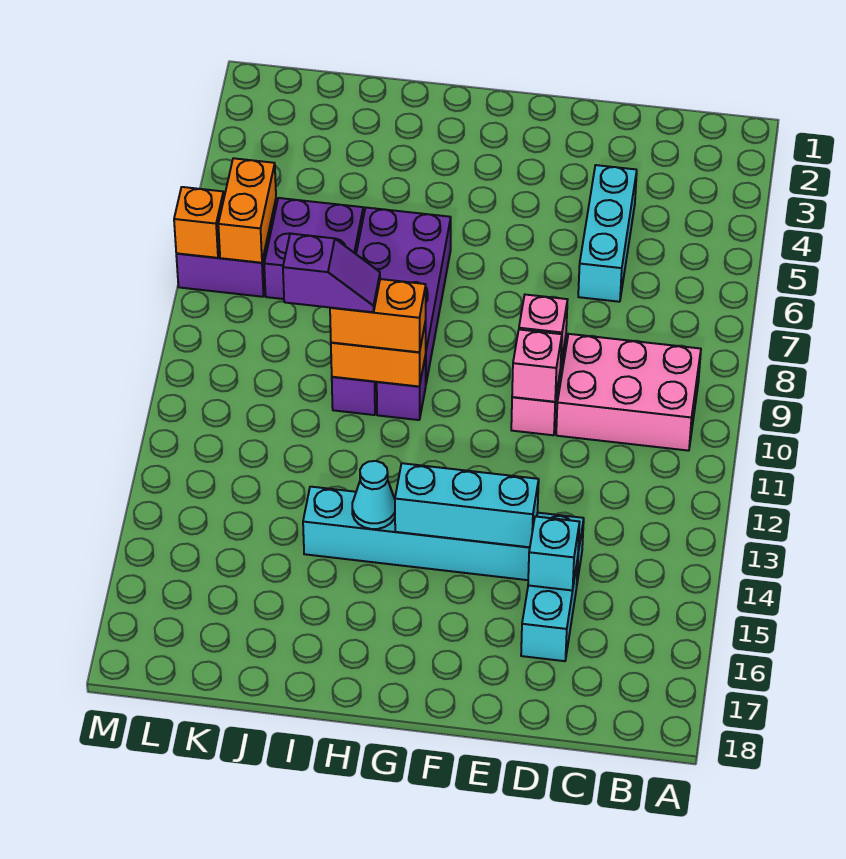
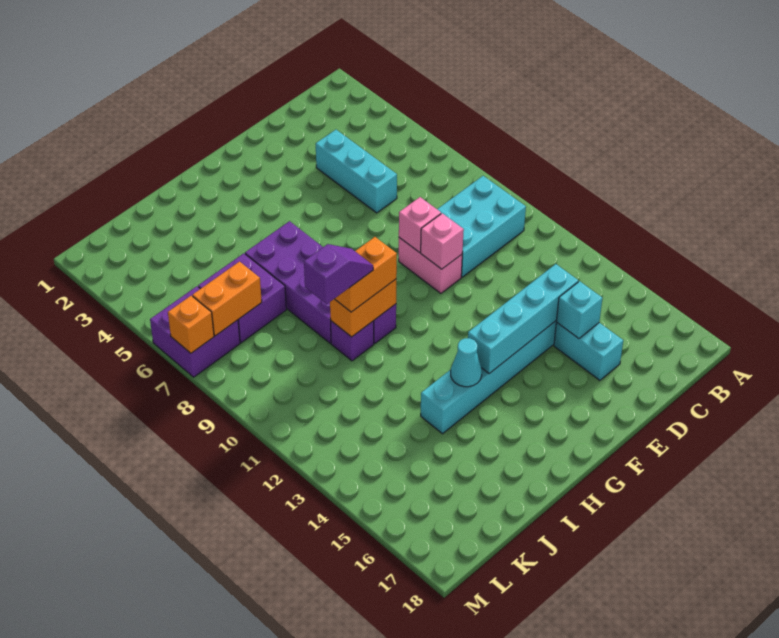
pink brick B9:D10 level 1 -> cyan brick B9:D10 level 1
cyan brick E14:G14 level 2 -> cyan brick D14:G14 level 2
orange brick L6:L7 level 2 -> orange brick K7:L7 level 2

